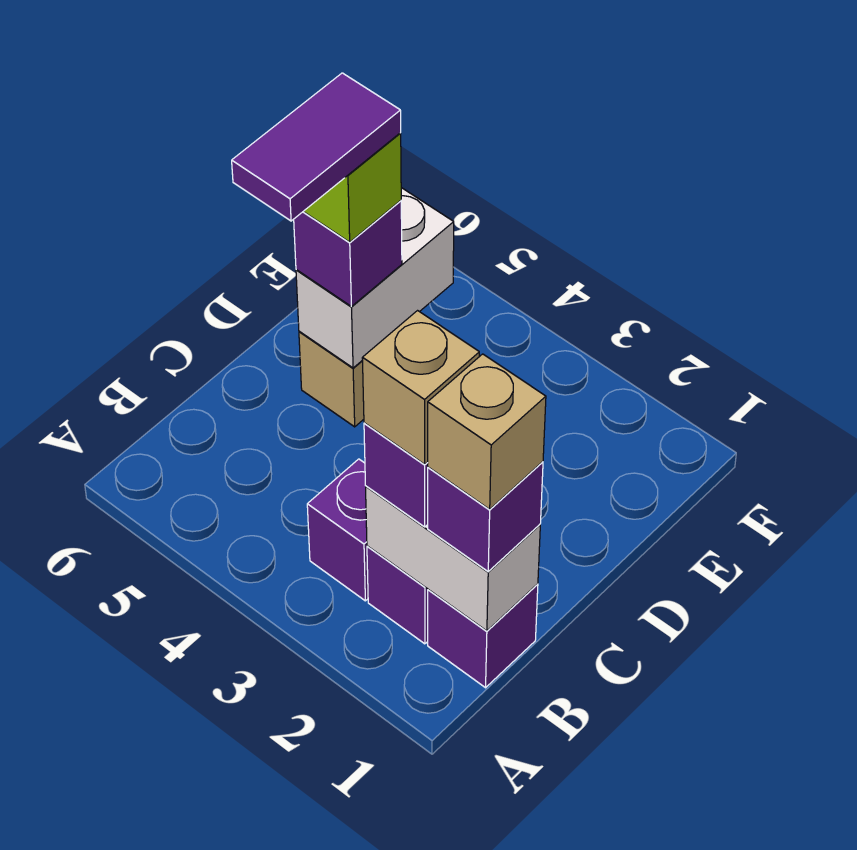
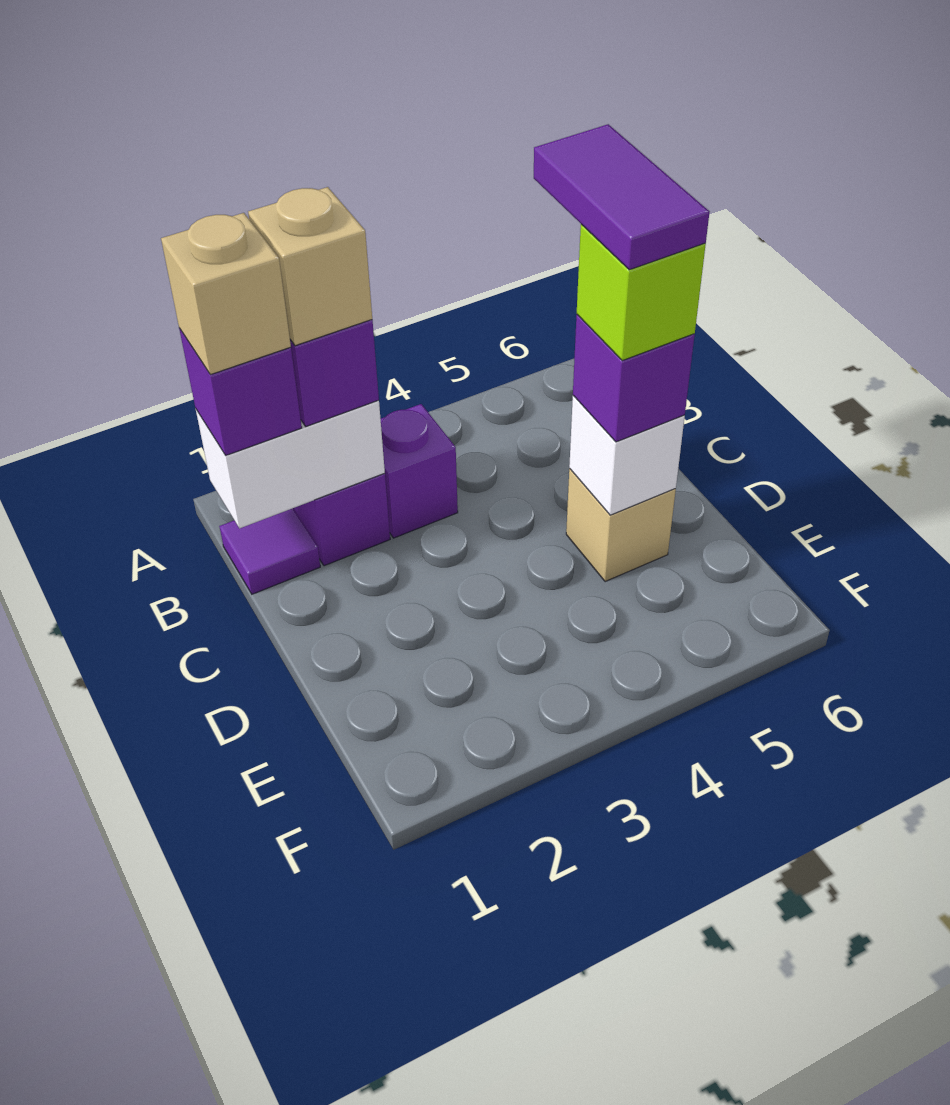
purple brick B1 level 1 -> purple tile B1 level 1
white brick D5:E5 level 2 -> white brick D5 level 2

